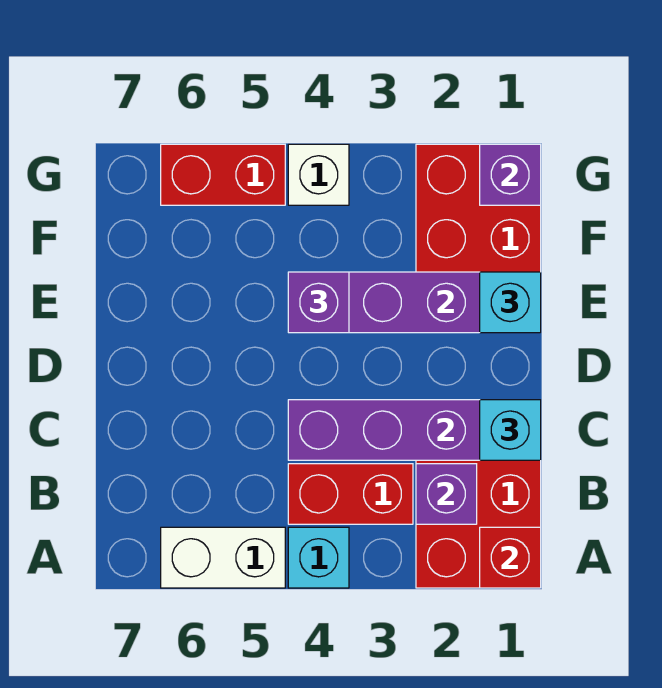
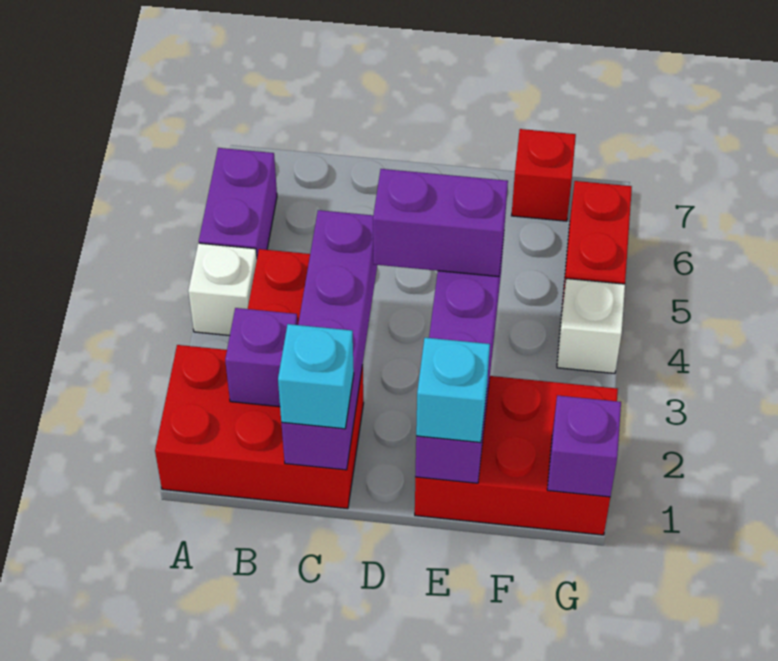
red brick A1 level 2 -> red brick F7 level 1
cyan brick A4 level 1 -> white brick A4 level 1
white brick A5:A6 level 1 -> purple brick A5:A6 level 1
purple brick E4 level 3 -> purple brick D4:E4 level 3

